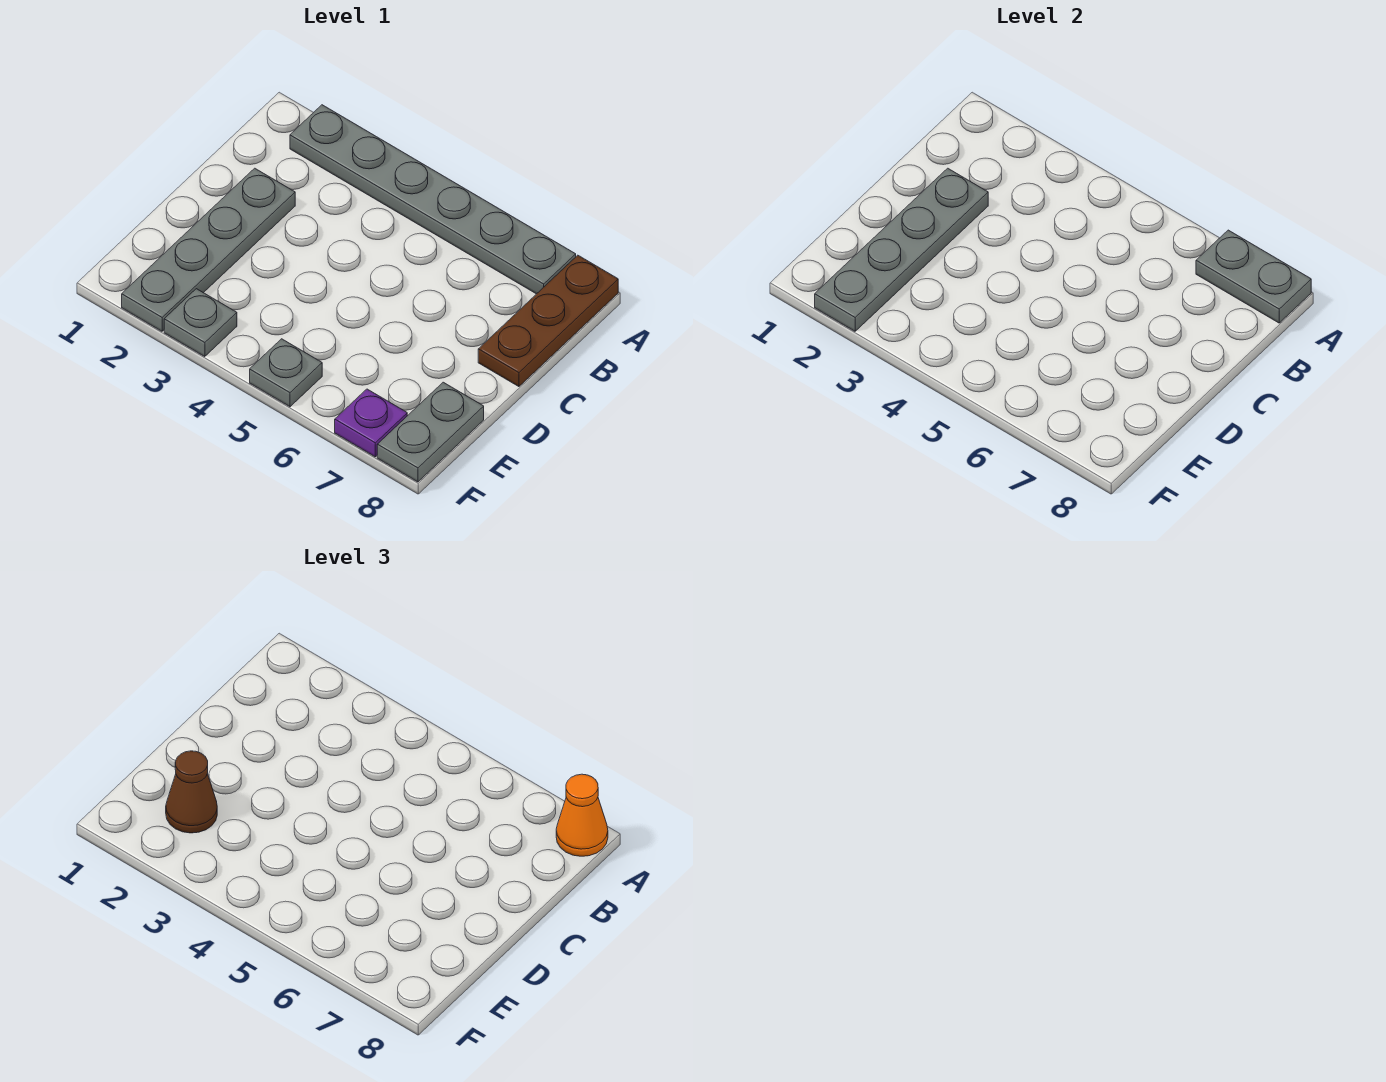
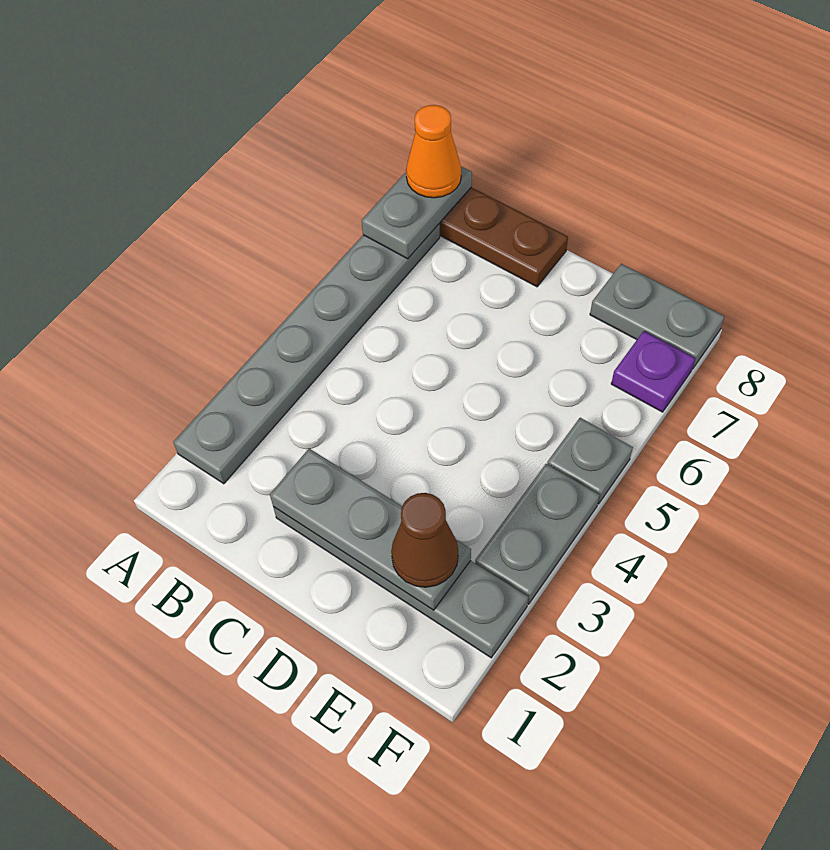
grey plate C2:F2 level 2 -> grey plate C2:E2 level 2
grey plate F3 level 1 -> grey plate F3:F4 level 1

